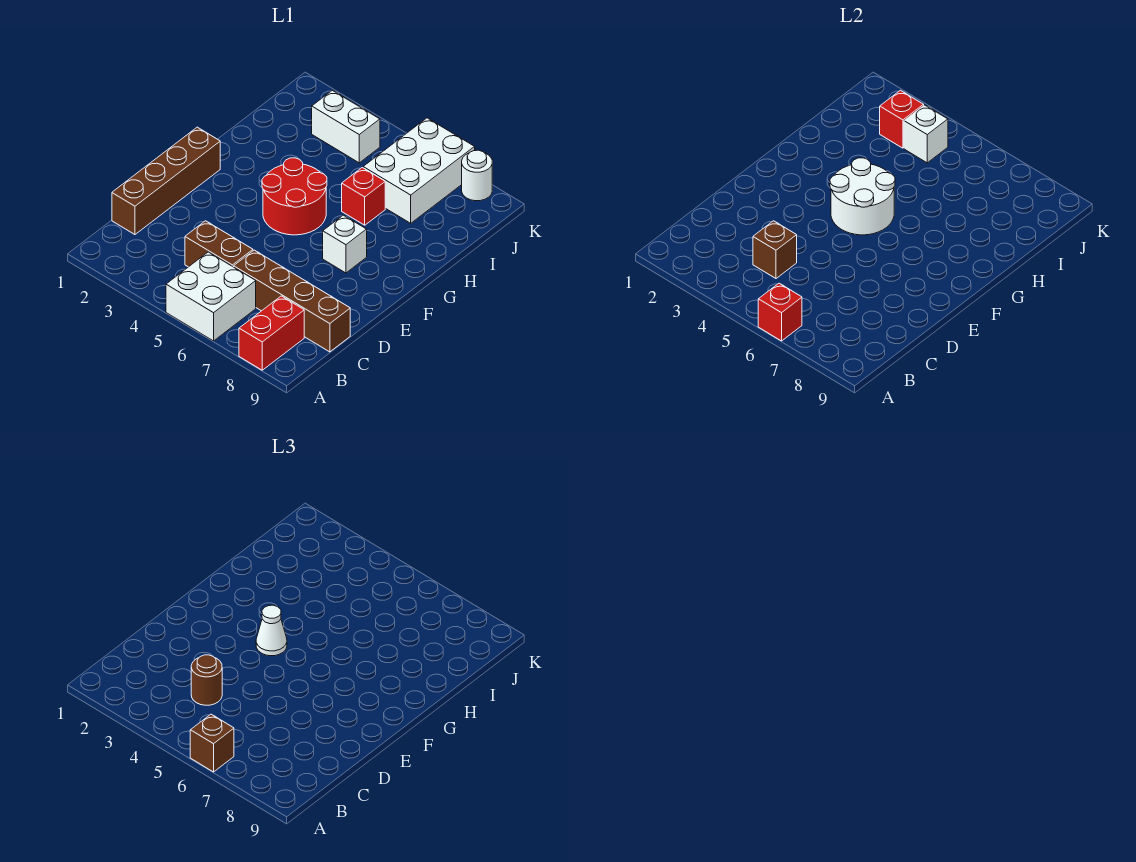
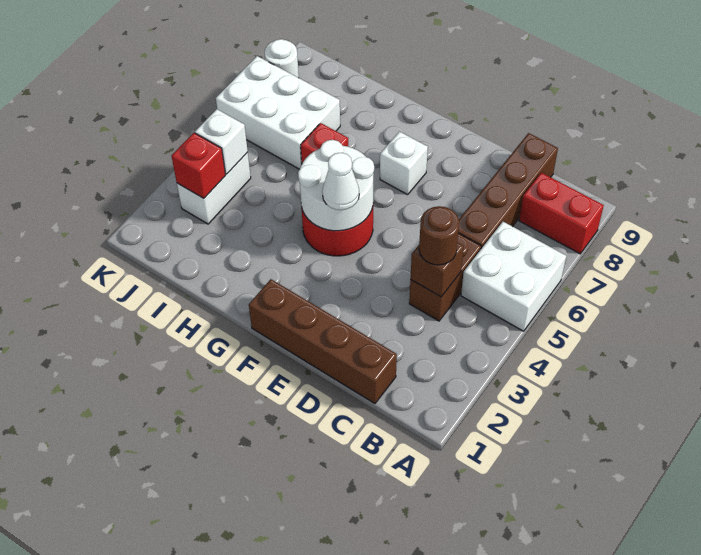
red brick A6 level 2 -> none
brown brick A6 level 3 -> none

